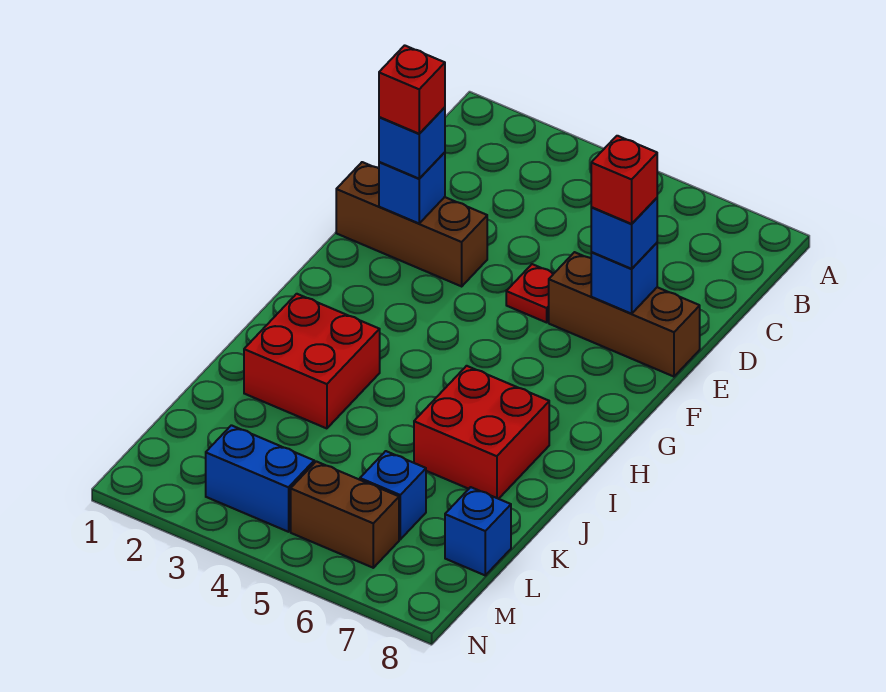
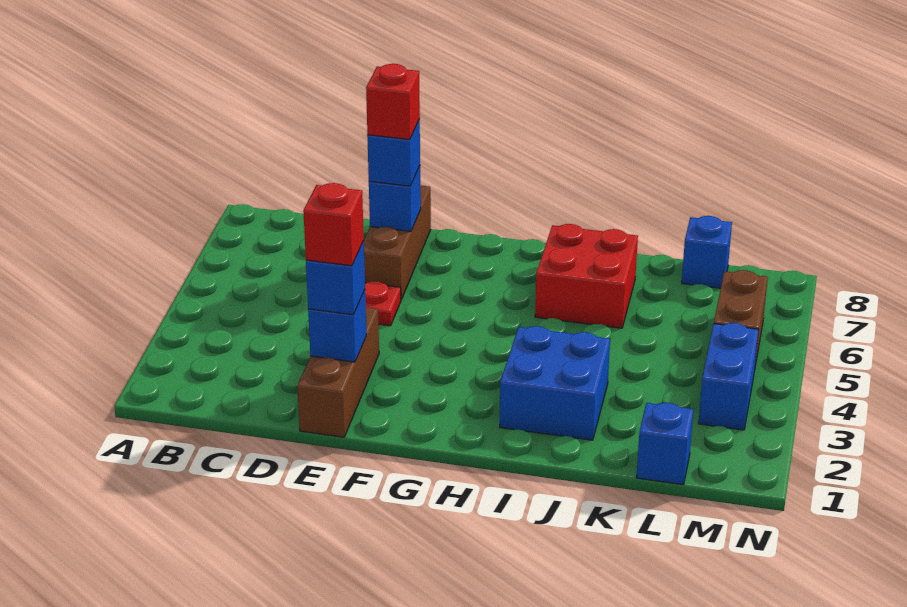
red brick I2:J3 level 1 -> blue brick I2:J3 level 1
blue brick L6 level 1 -> blue brick L1 level 1

